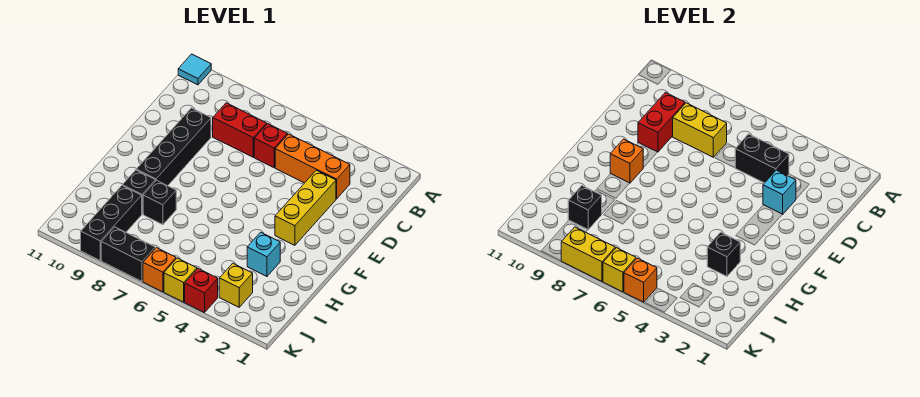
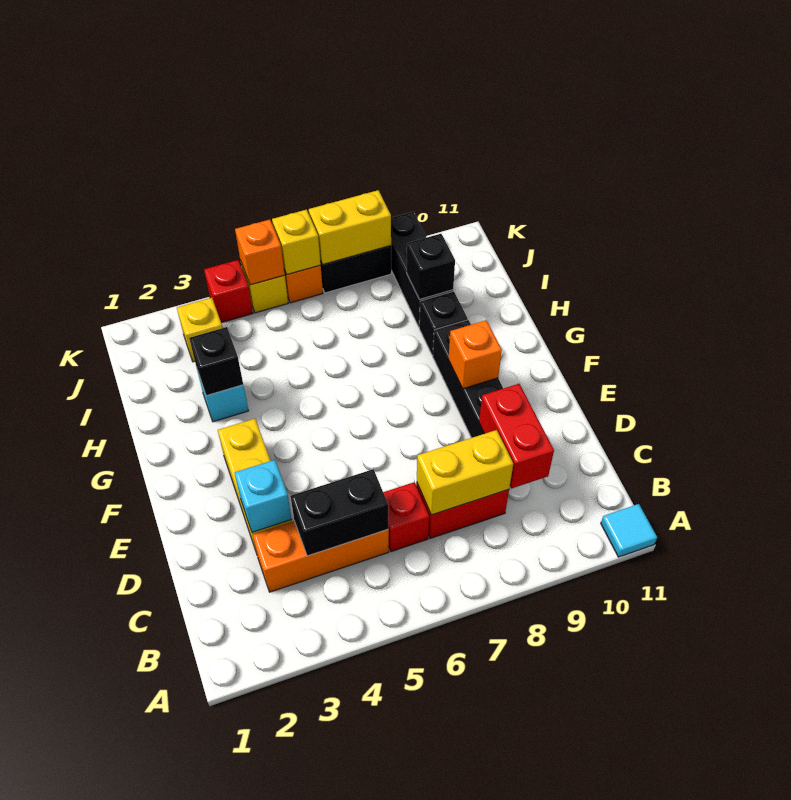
black brick H8 level 1 -> none

